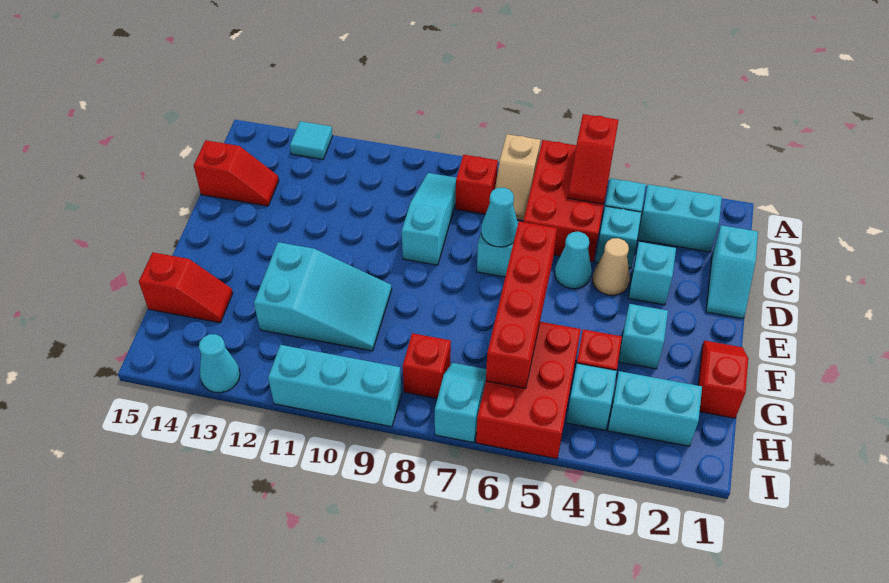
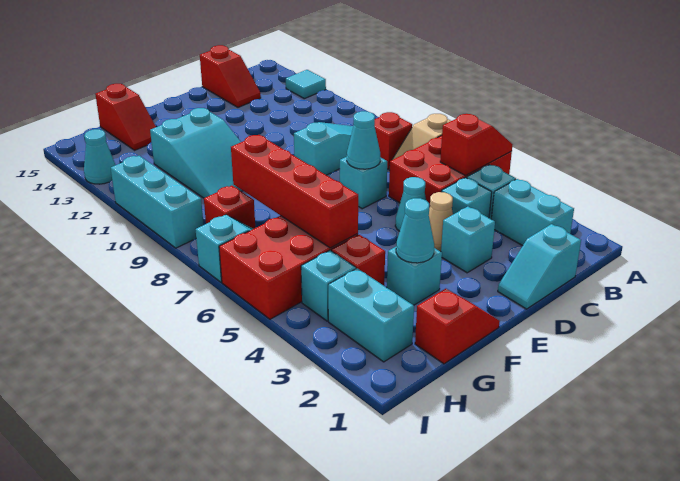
red slope A5:B5 level 2 top A -> red slope A5:B5 level 2 top B
red brick E6:H6 level 2 -> red brick G5:G8 level 2
none -> cyan cone F3 level 2

